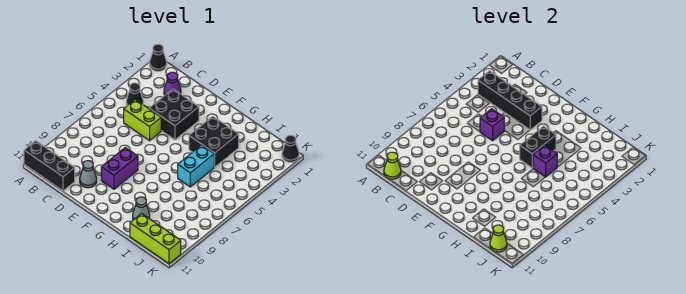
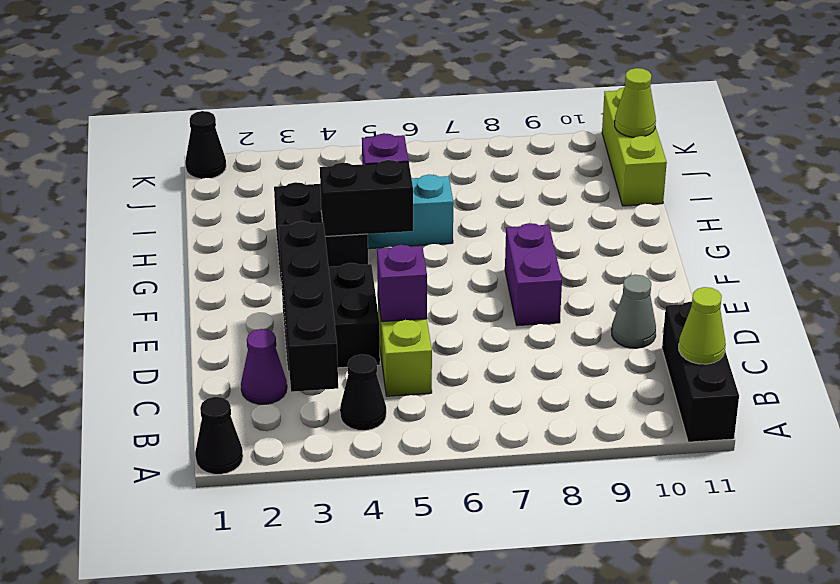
purple brick E8:E9 level 1 -> purple brick E8:F8 level 1
grey cone H10 level 1 -> none

